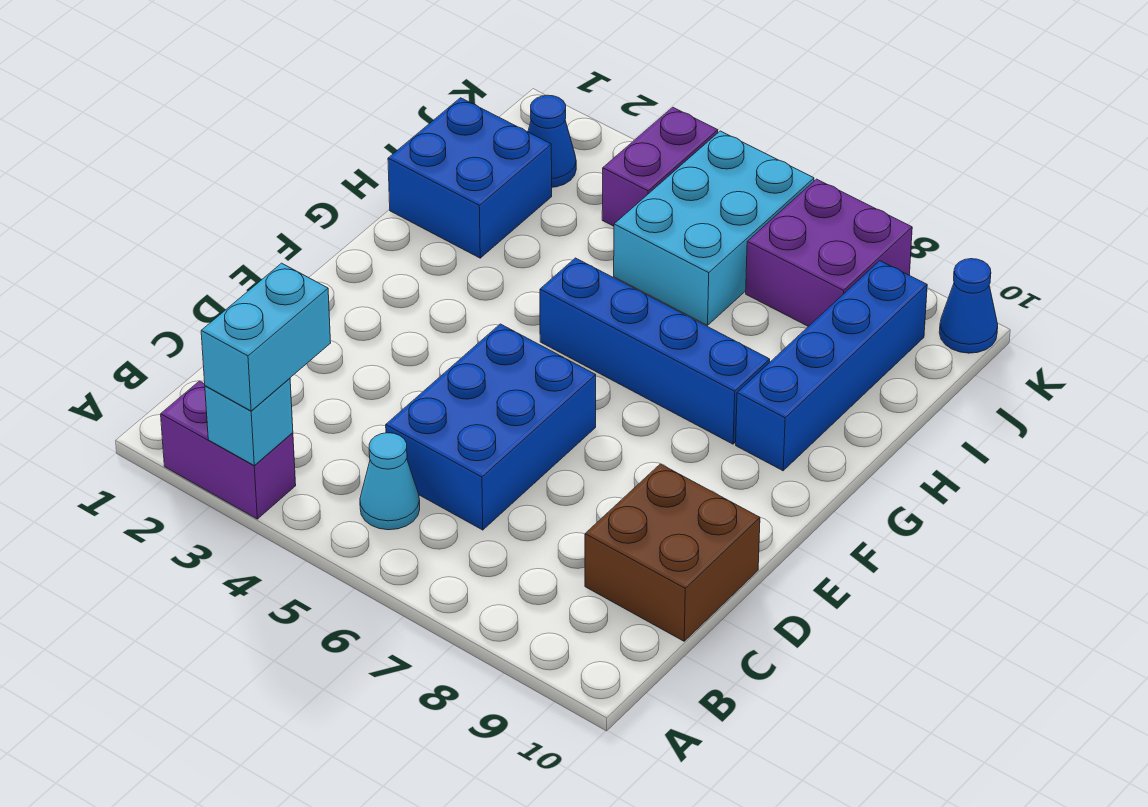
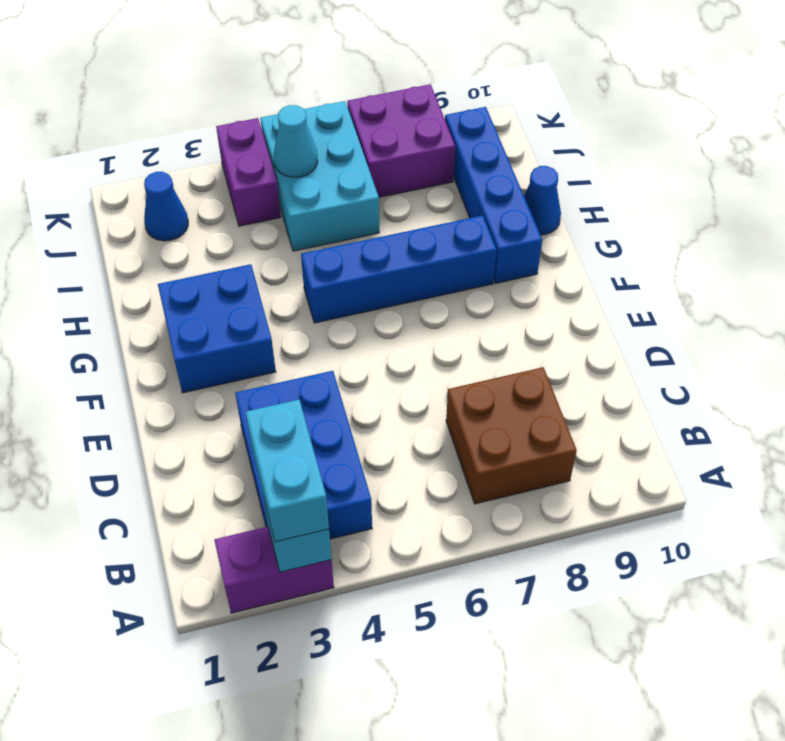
cyan cone B5 level 1 -> cyan cone J5 level 2
blue brick C5:E6 level 1 -> blue brick B3:D4 level 1
brown brick C9:D10 level 1 -> brown brick B7:C8 level 1
blue brick H1:I2 level 1 -> blue brick F2:G3 level 1
blue cone K10 level 1 -> blue cone H10 level 1

